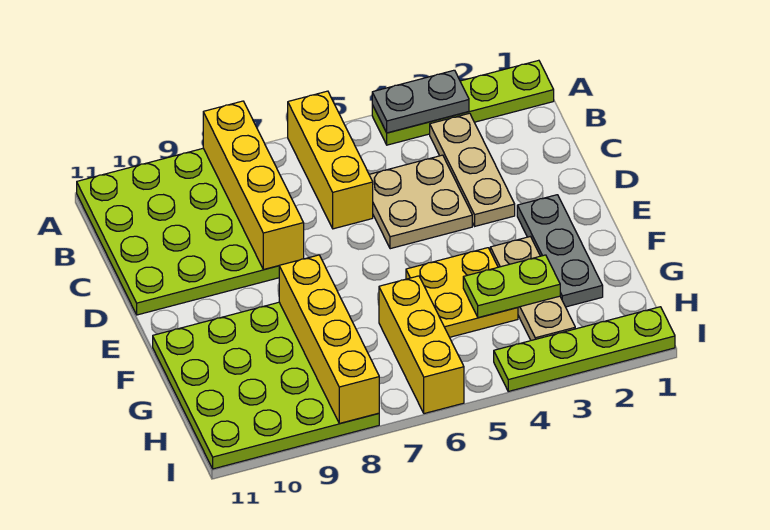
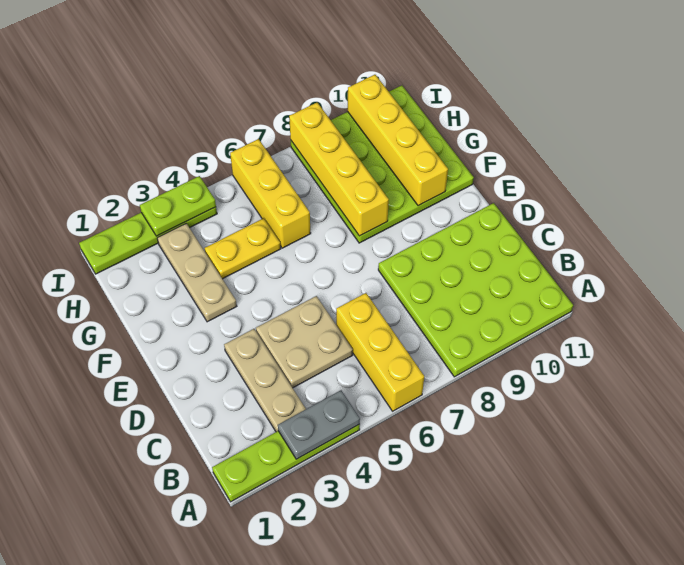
yellow brick A8:D8 level 2 -> yellow brick F10:I10 level 2
grey plate E2:G2 level 1 -> none
yellow plate F4:G5 level 1 -> yellow plate G4:G5 level 1
lime plate G3:G4 level 2 -> lime plate I3:I4 level 2

